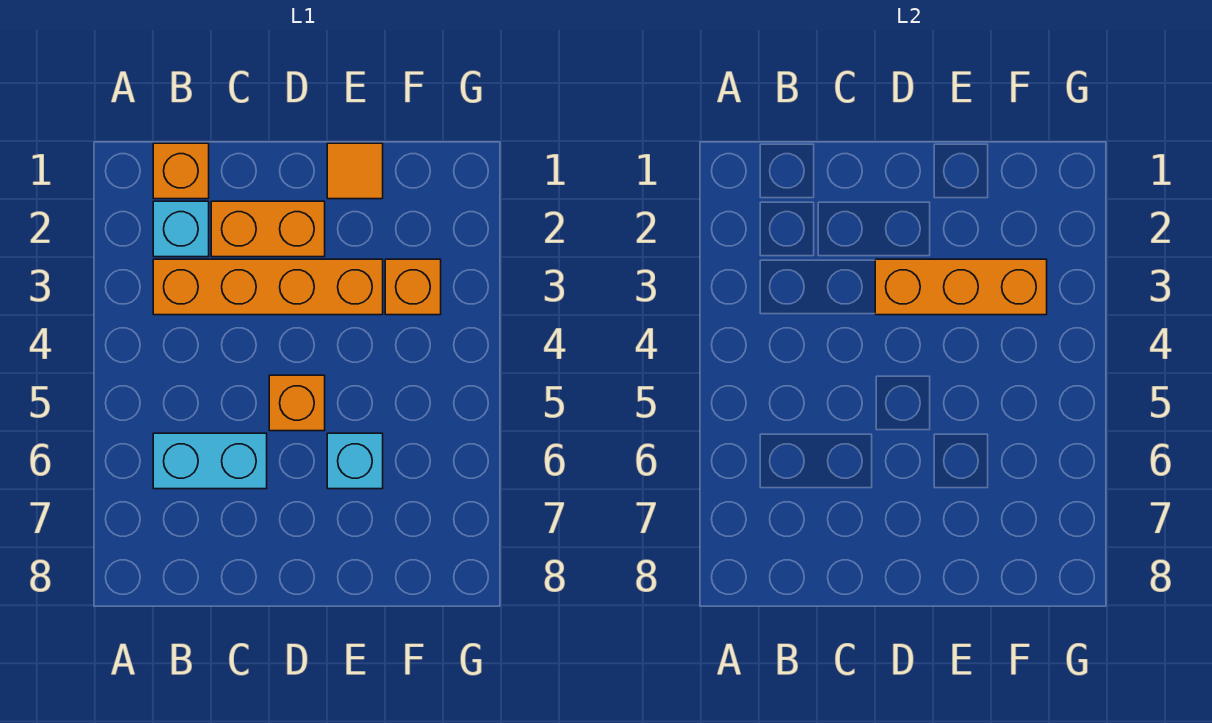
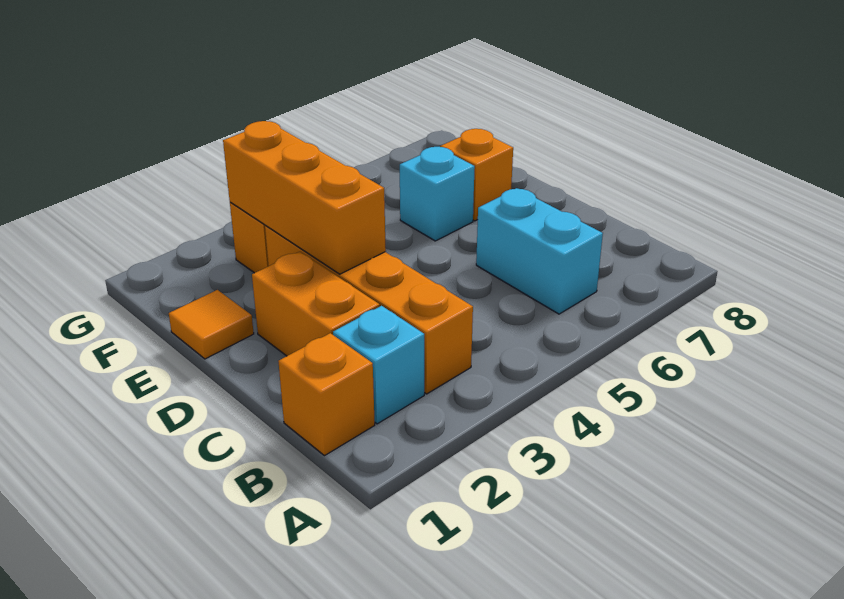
orange brick D5 level 1 -> orange brick E7 level 1

